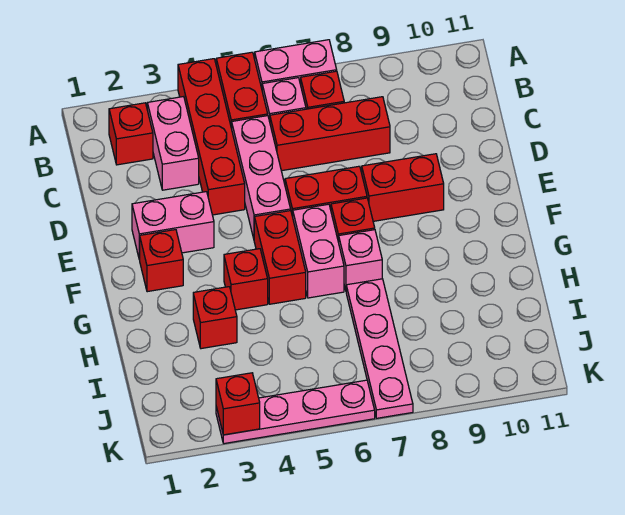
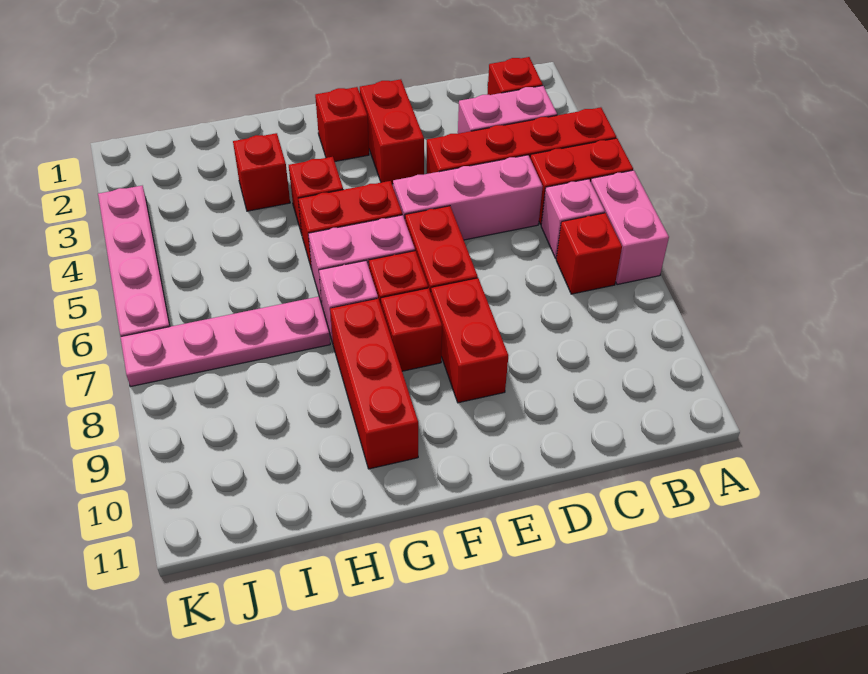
red brick C6:C8 level 1 -> red brick G8:G10 level 1
pink brick E2:E3 level 1 -> red brick E2:E3 level 1
red brick K3 level 2 -> red brick F8 level 1

